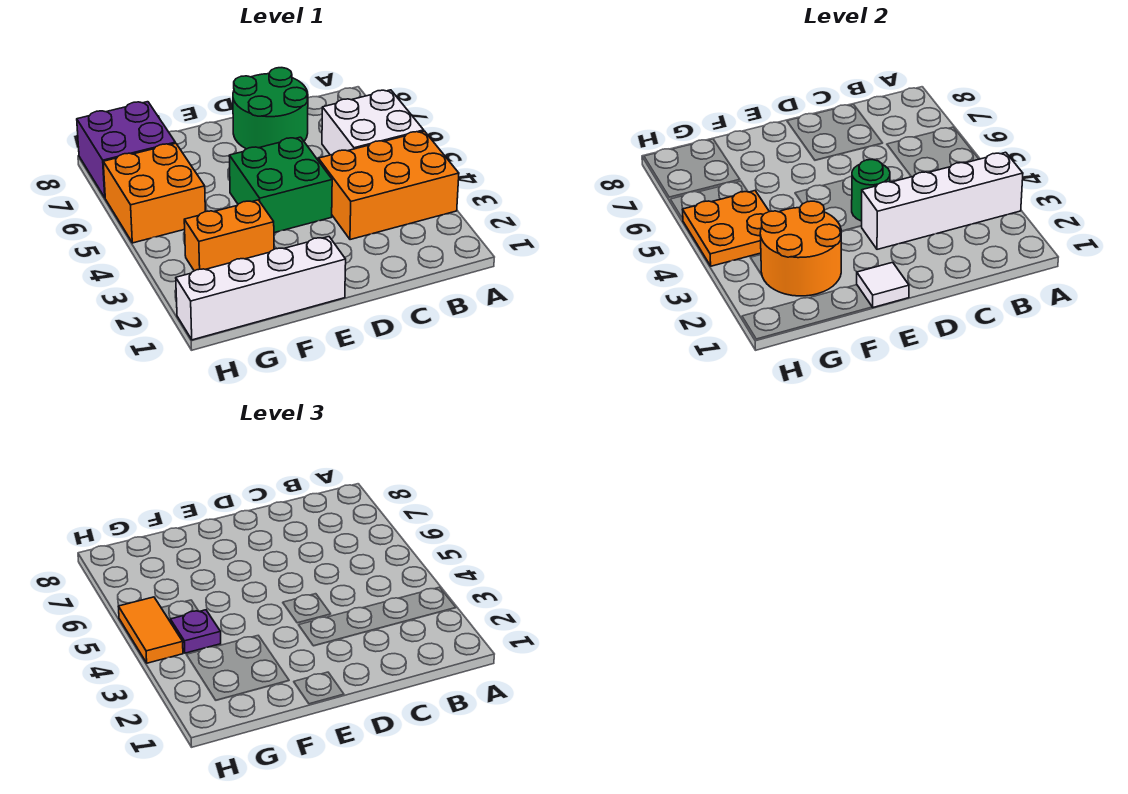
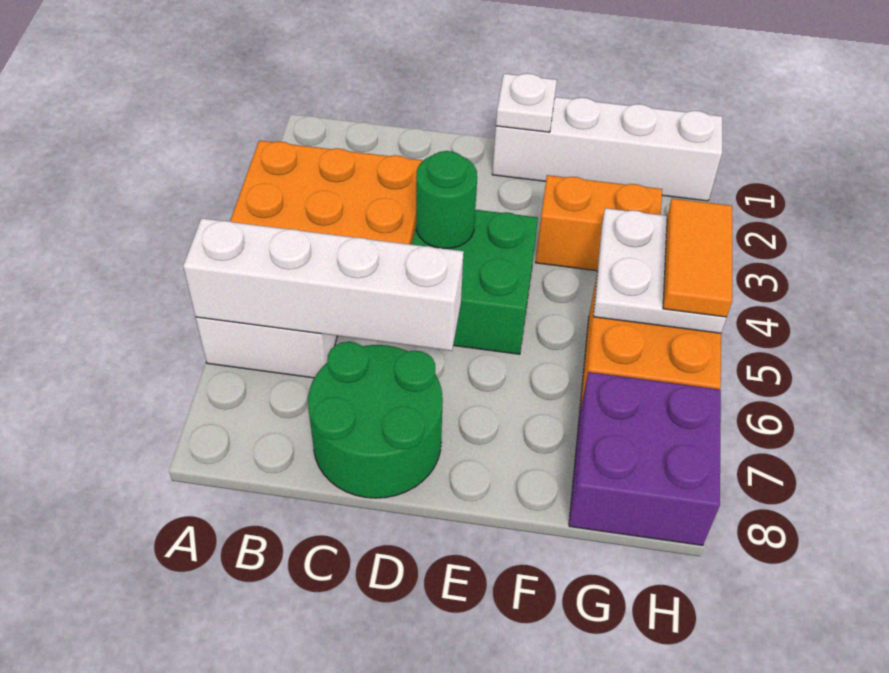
white brick A3:D3 level 2 -> white brick A6:D6 level 2
white tile E1 level 2 -> white plate E1 level 2
orange round brick F2:G3 level 2 -> none
orange plate G4:H5 level 2 -> white plate G4:H5 level 2
purple plate G4 level 3 -> none

